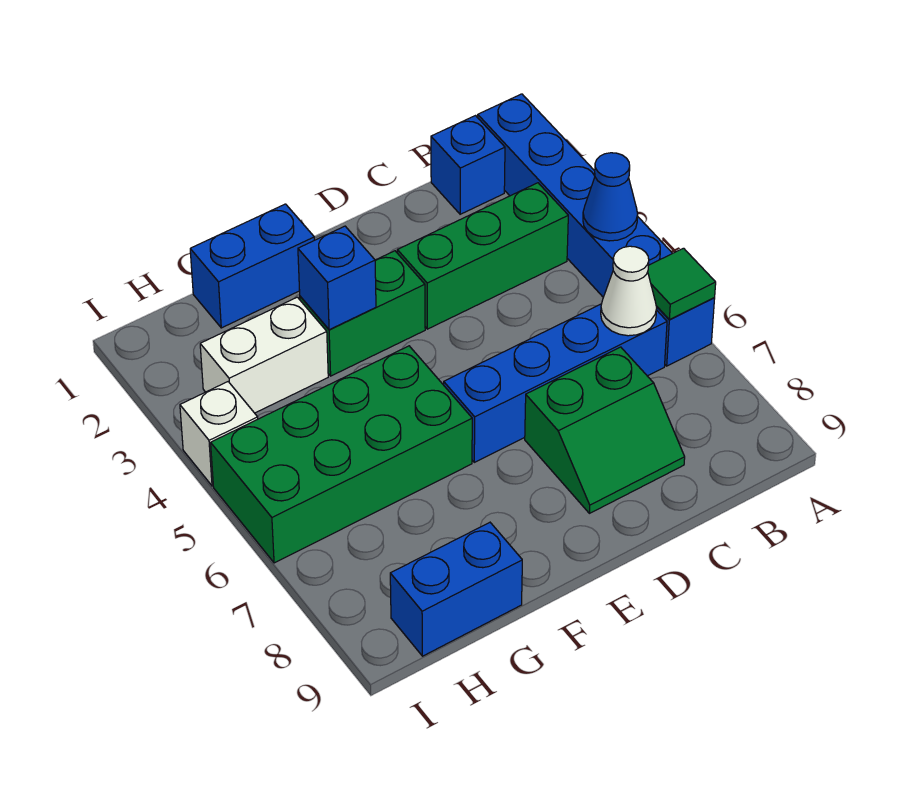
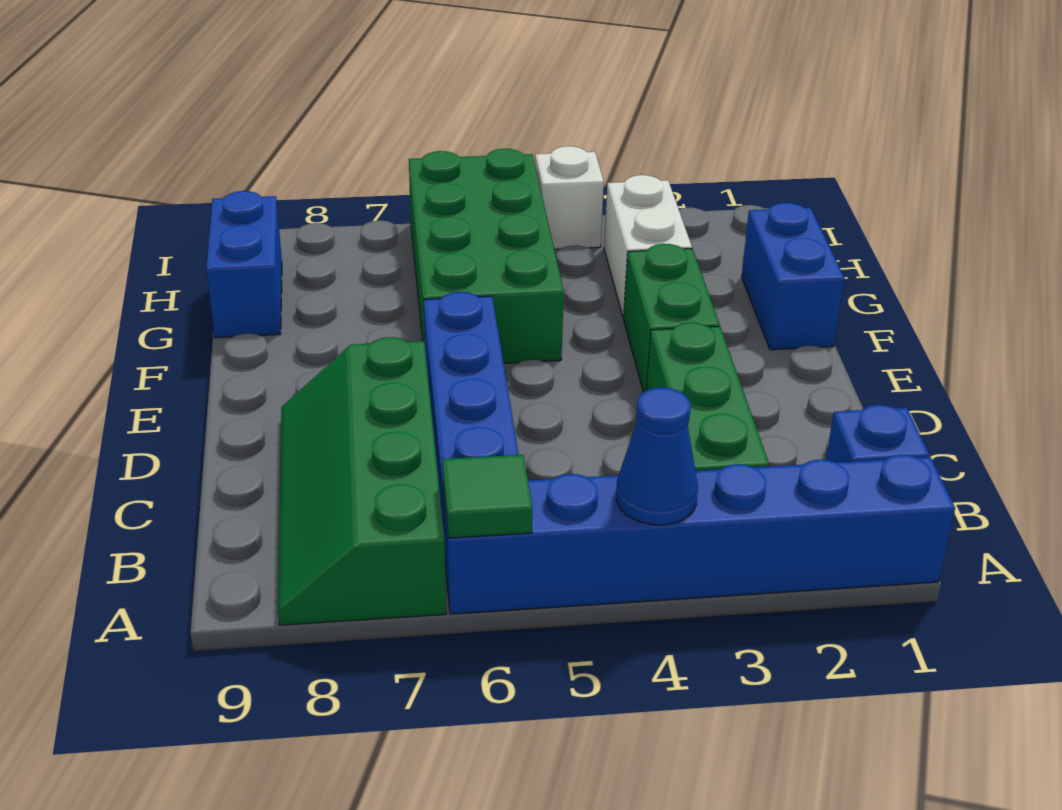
white cone B6 level 2 -> none
green slope C7:D8 level 1 top 7 -> green slope A7:D8 level 1 top 7
blue brick F3 level 2 -> none

